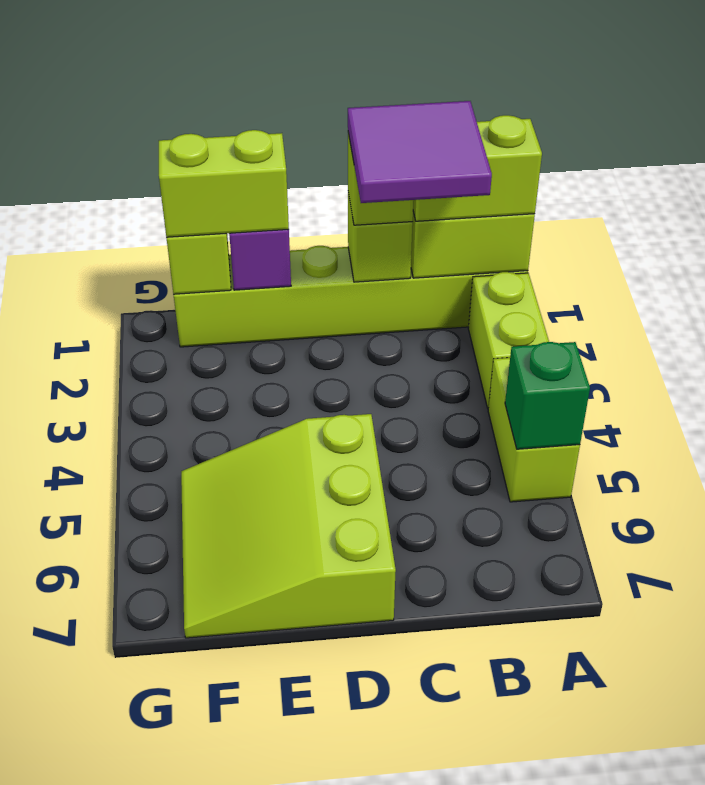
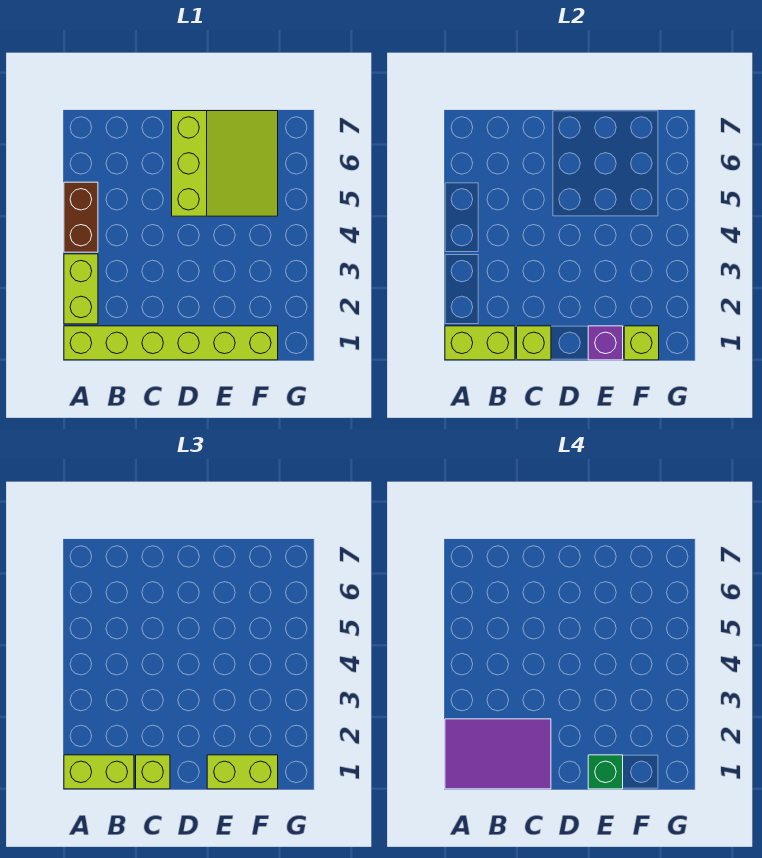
lime brick A4:A5 level 1 -> brown brick A4:A5 level 1
green brick A5 level 2 -> green brick E1 level 4
purple tile B1:C2 level 4 -> purple tile A1:C2 level 4

